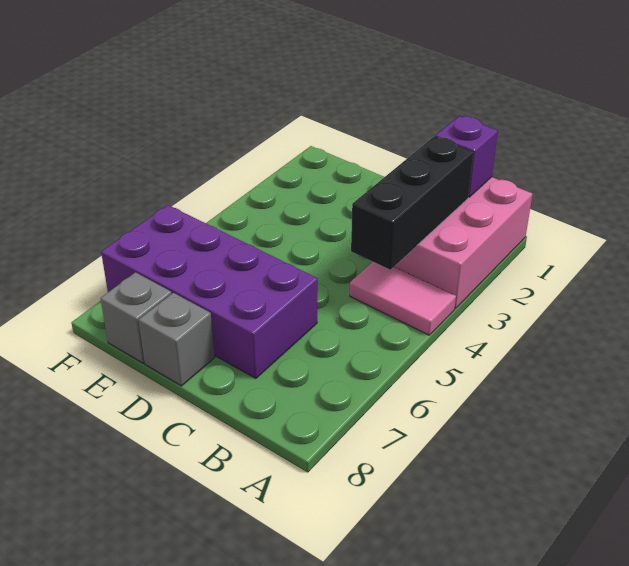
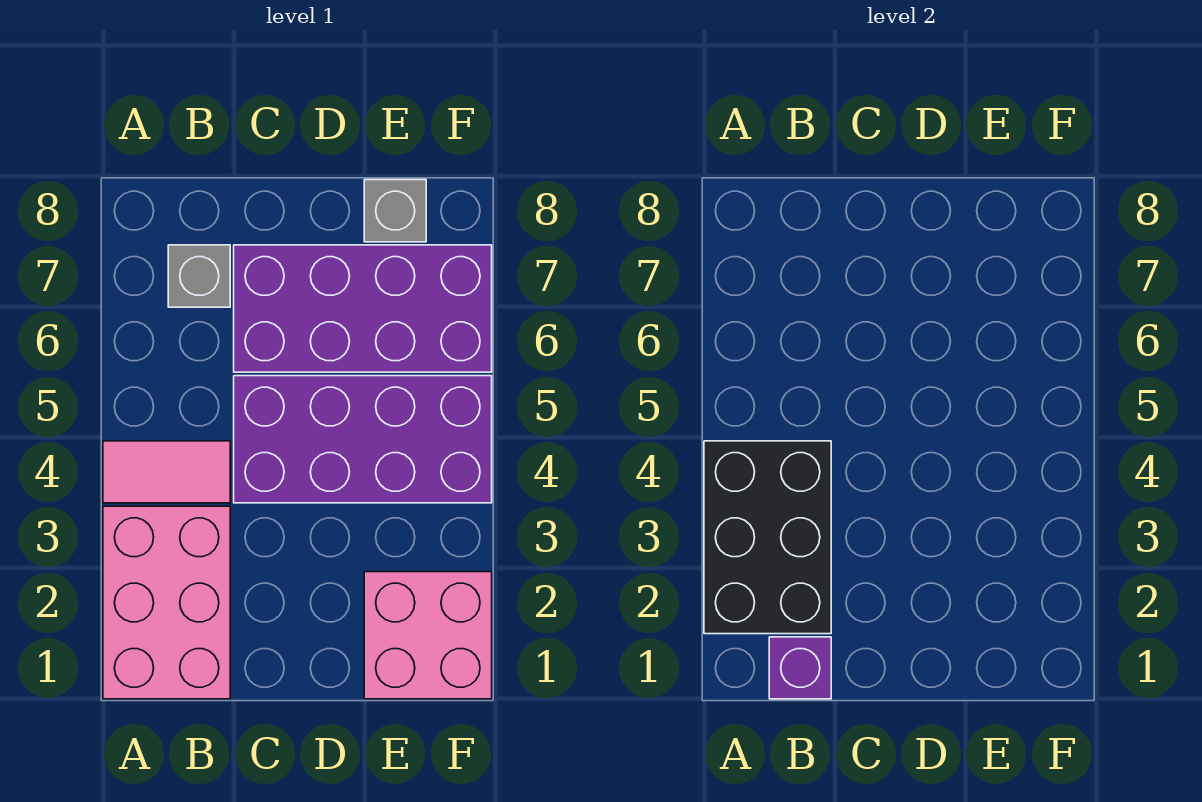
black brick B2:B4 level 2 -> black brick A2:B4 level 2
none -> purple brick C4:F5 level 1
grey brick D8 level 1 -> grey brick B7 level 1
none -> pink brick E1:F2 level 1

